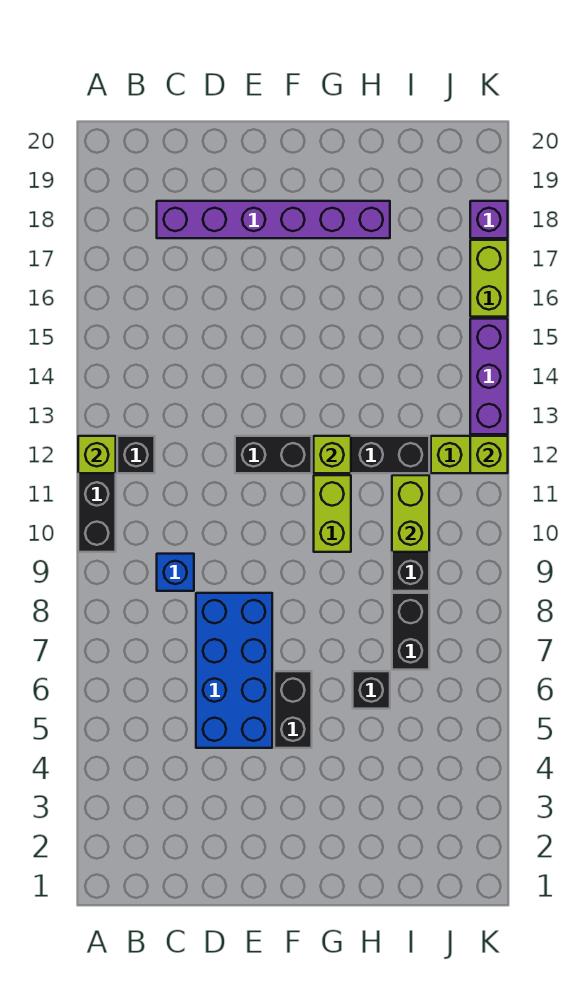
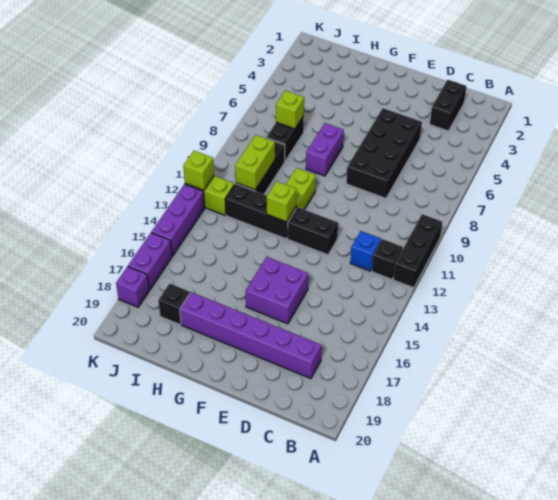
lime brick A12 level 2 -> lime brick I7 level 2
blue brick C9 level 1 -> blue brick C12 level 1
blue brick D5:E8 level 1 -> black brick D5:E8 level 1
none -> purple brick E15:F16 level 1
black brick F5:F6 level 1 -> black brick C2:C3 level 1
none -> purple brick G7:G8 level 1
black brick H6 level 1 -> black brick I18 level 1
lime brick K16:K17 level 1 -> purple brick K16:K17 level 1

